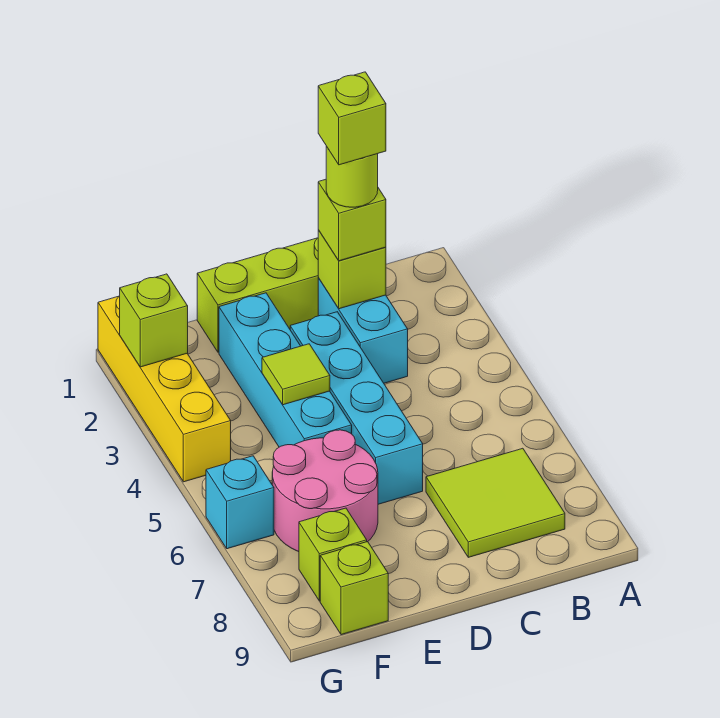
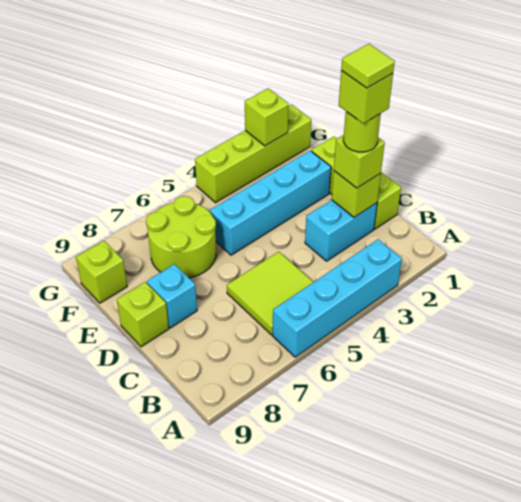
lime tile B7:C8 level 1 -> lime tile B5:C6 level 1
cyan brick D3:D6 level 1 -> cyan brick A3:A6 level 1
lime tile E4 level 2 -> lime tile C2 level 6
pink round brick E6:F7 level 1 -> lime round brick E6:F7 level 1
lime brick F8 level 1 -> lime brick D9 level 1
yellow brick G1:G4 level 1 -> lime brick G1:G4 level 1
cyan brick G6 level 1 -> cyan brick D8 level 1

